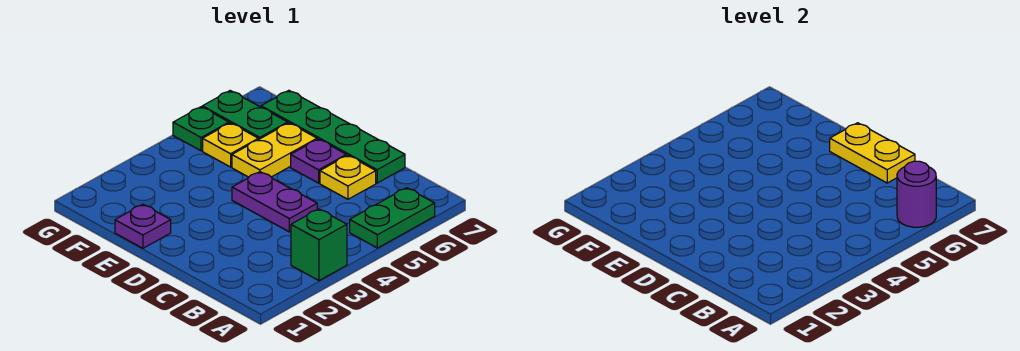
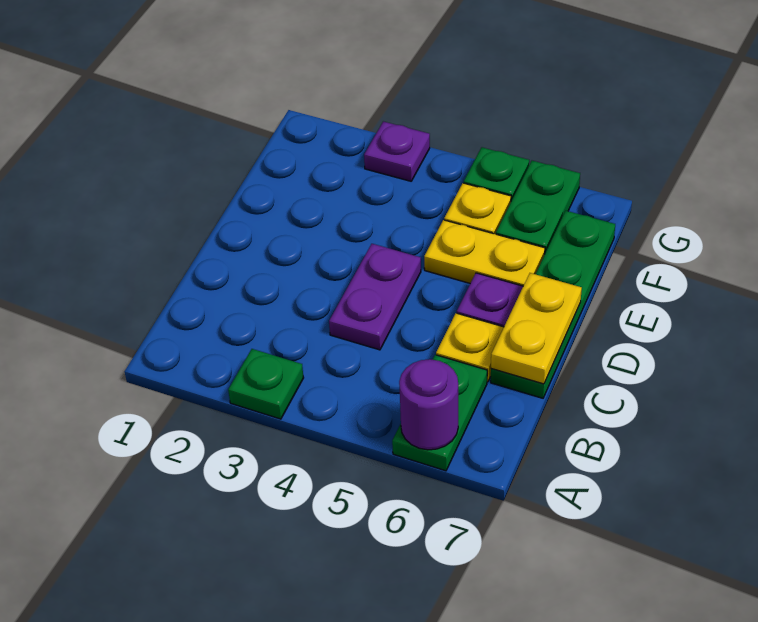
green brick A3 level 1 -> green plate A3 level 1
green plate A5:A6 level 1 -> green plate A6:B6 level 1
purple plate E1 level 1 -> purple plate G3 level 1

